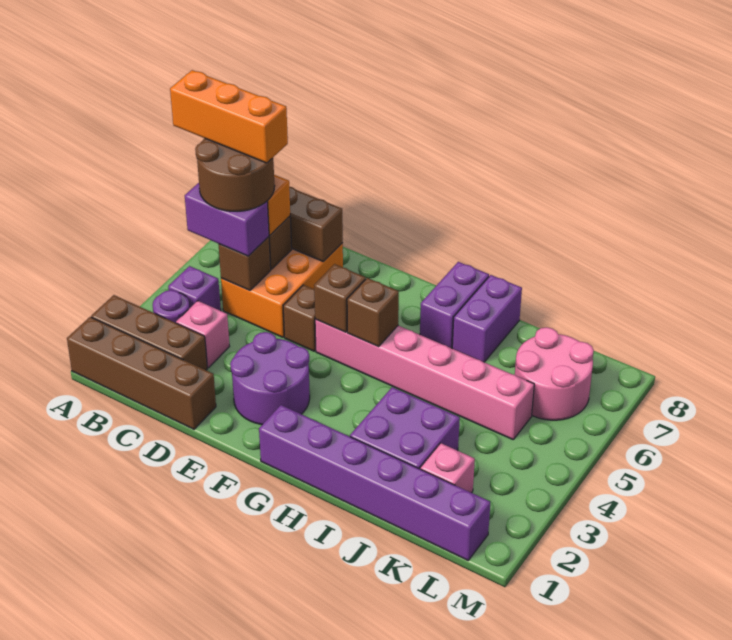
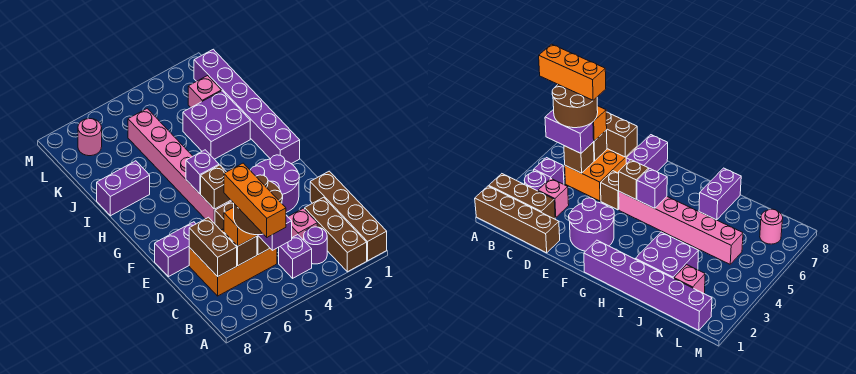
brown brick G5 level 2 -> purple brick G5 level 2
purple brick H7:H8 level 1 -> purple brick E7:E8 level 1
pink round brick K6:L7 level 1 -> pink round brick L7 level 1

